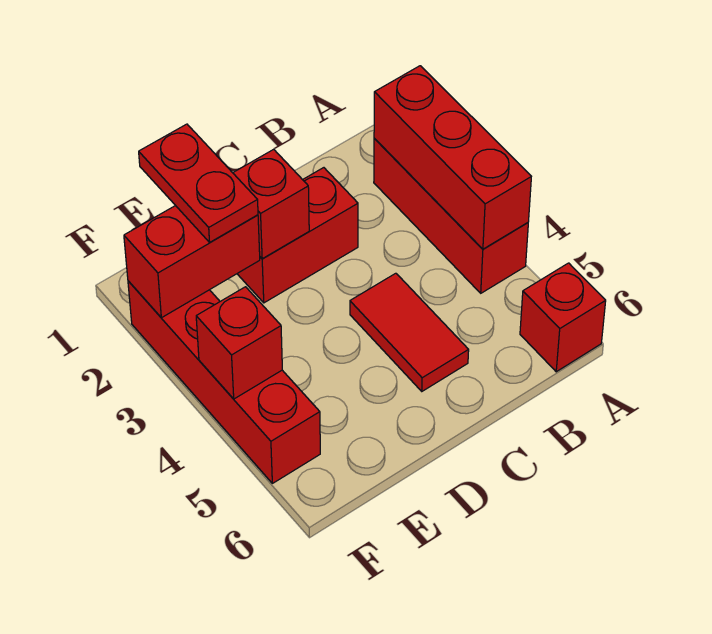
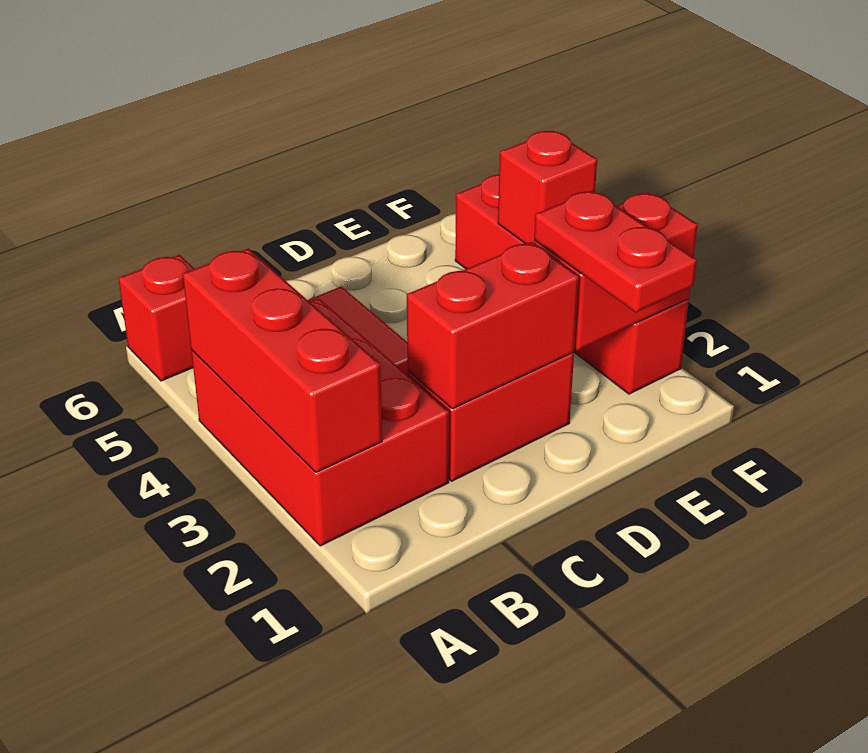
red brick A2:A4 level 1 -> red brick A2:B4 level 1
red brick D2 level 2 -> red brick C2:D2 level 2

